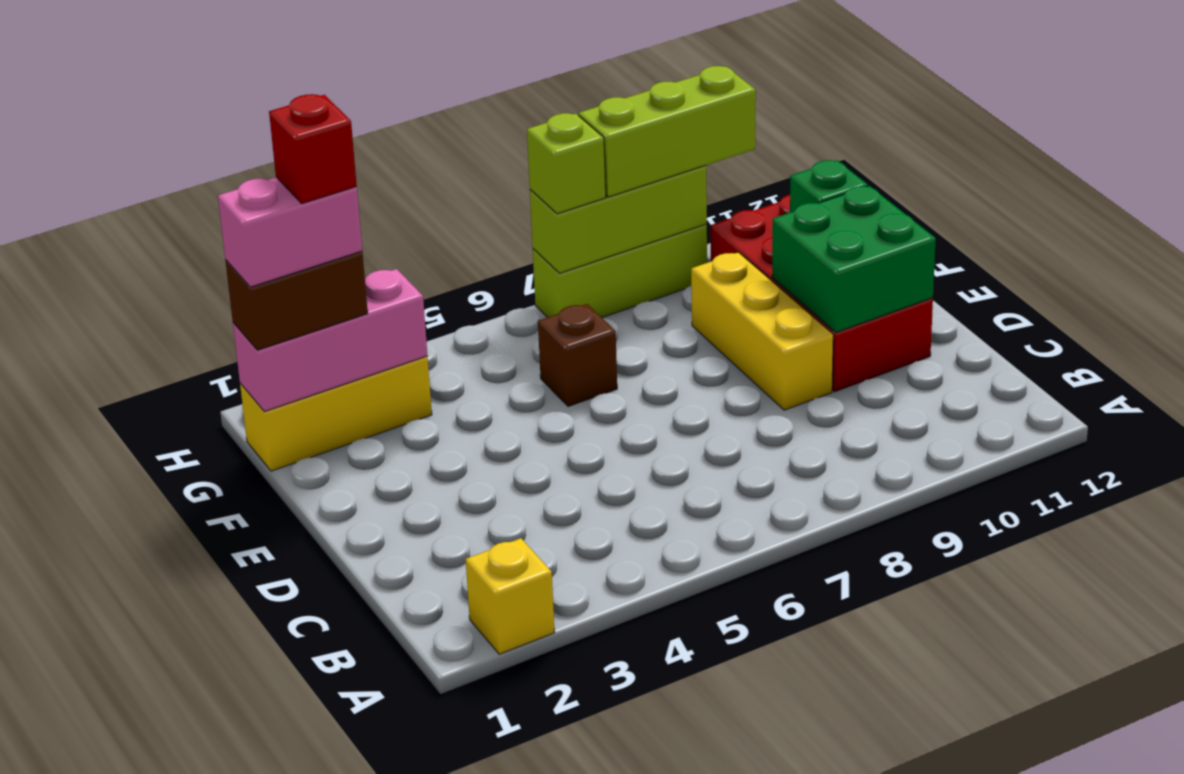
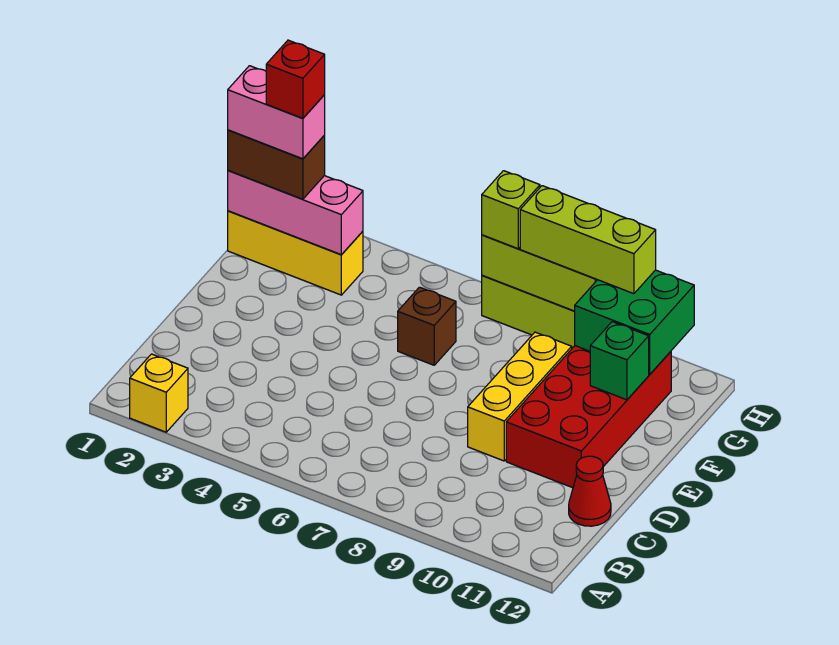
none -> red cone C12 level 1
green brick D10:E11 level 2 -> green brick G10:H11 level 2

